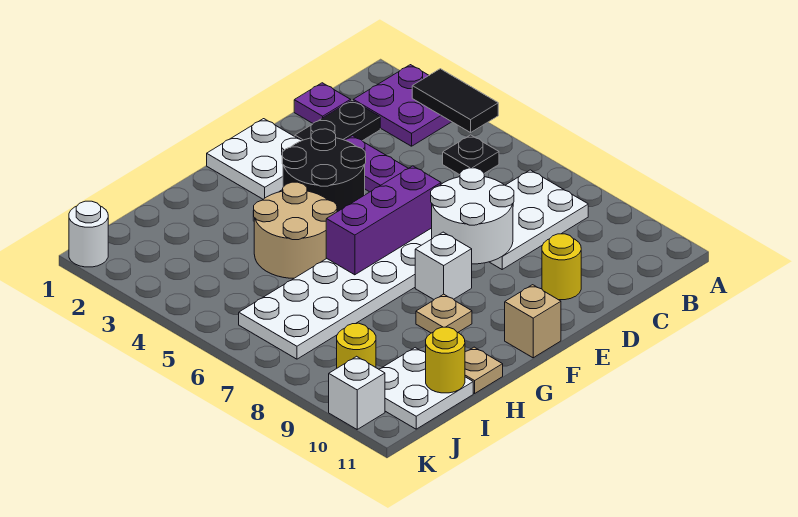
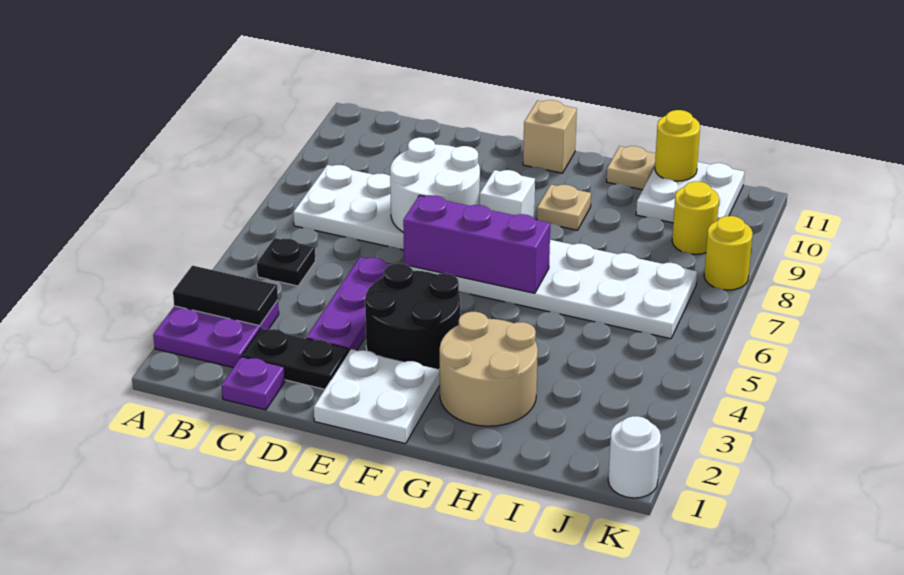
black tile A3:A4 level 2 -> black tile A3:B3 level 2
yellow round brick D10 level 1 -> yellow round brick K8 level 1
tan round brick G4:H5 level 1 -> tan round brick G2:H3 level 1
white brick K10 level 1 -> none

